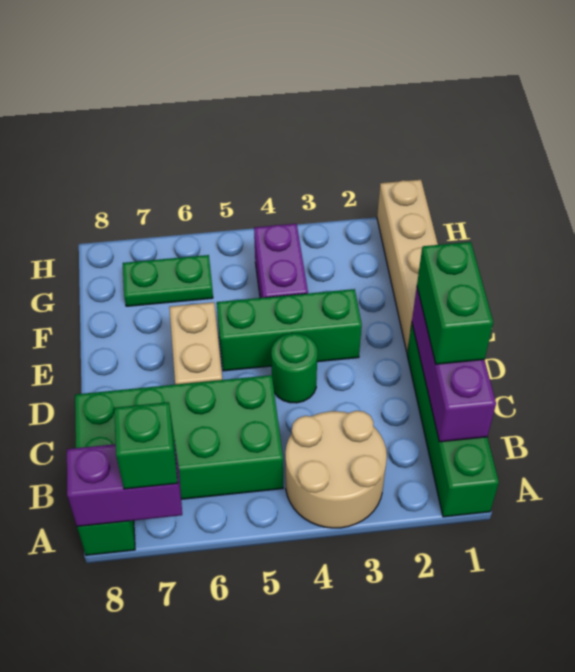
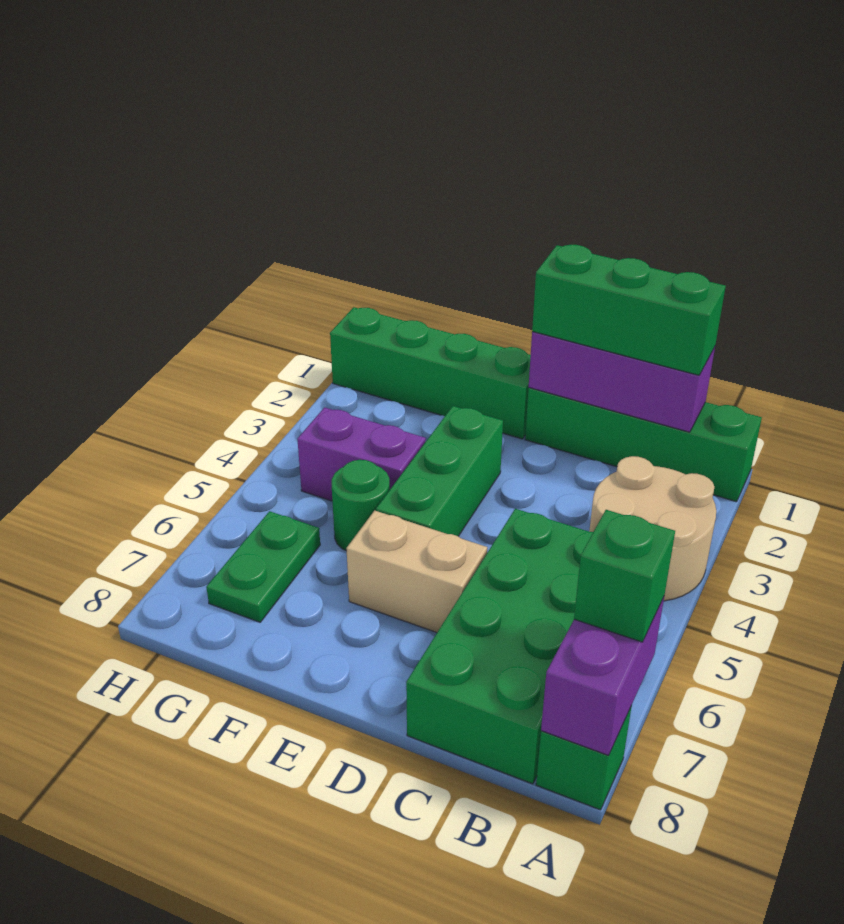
green brick C1:D1 level 3 -> green brick B1:D1 level 3
green round brick D4 level 1 -> green round brick F5 level 1
tan brick E1:H1 level 1 -> green brick E1:H1 level 1

